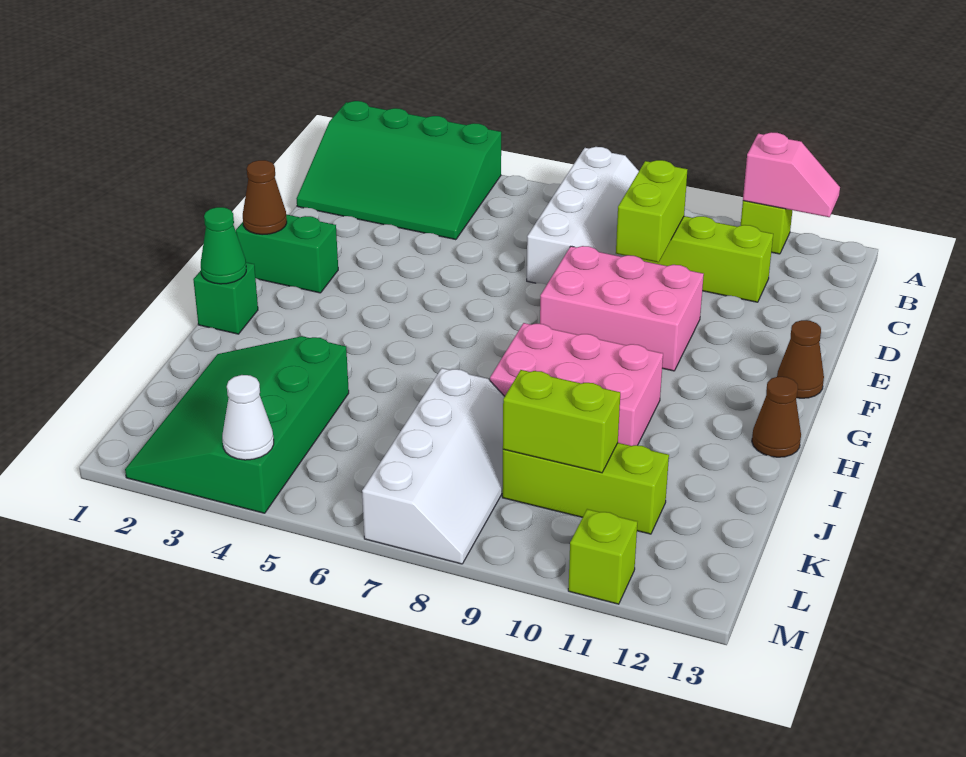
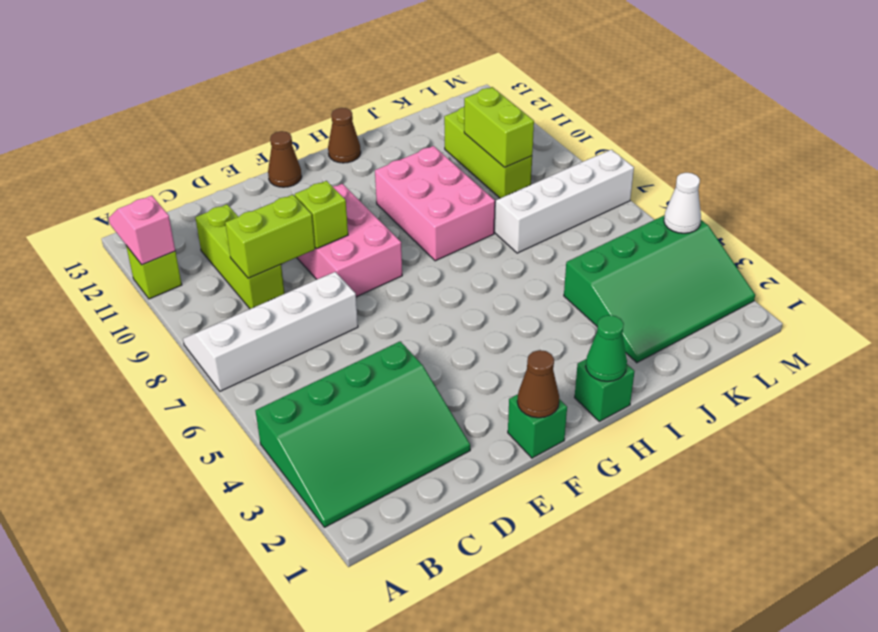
green slope A1:C4 level 1 top A -> green slope A2:D4 level 1 top 4
green brick F1:F2 level 1 -> green brick F1 level 1
lime brick M11 level 1 -> lime brick E9 level 2

